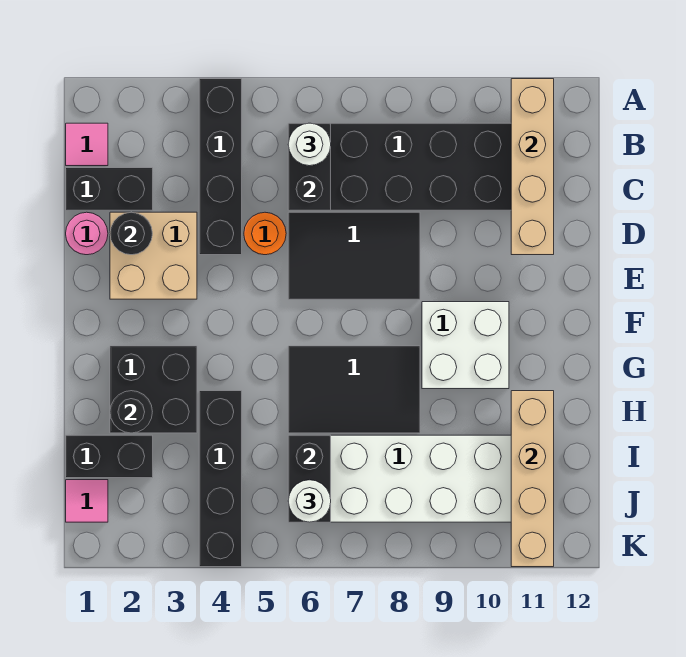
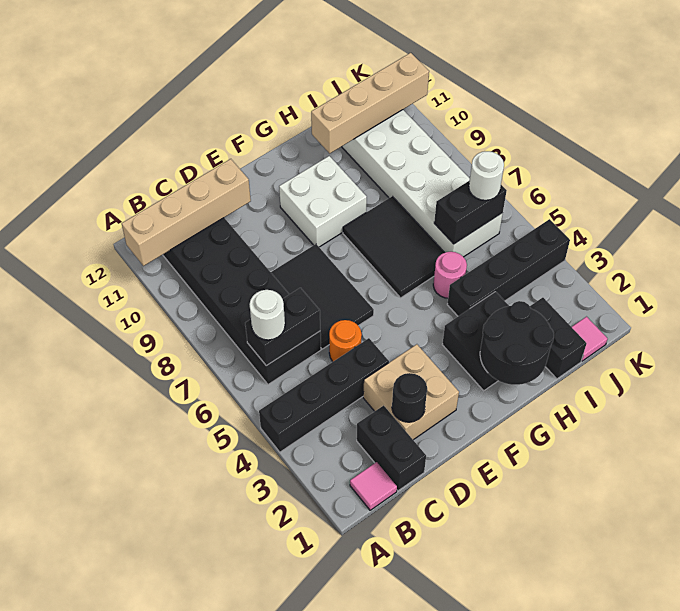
pink round brick D1 level 1 -> pink round brick H5 level 1
black round brick H2 level 2 -> black round brick G1:H2 level 2

